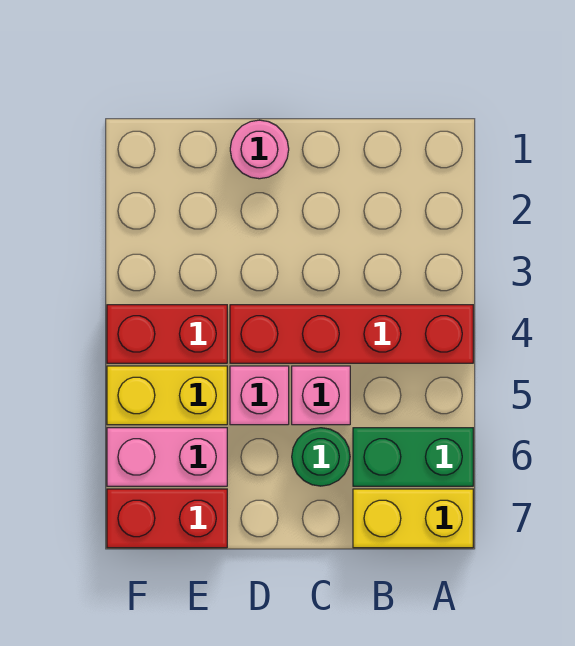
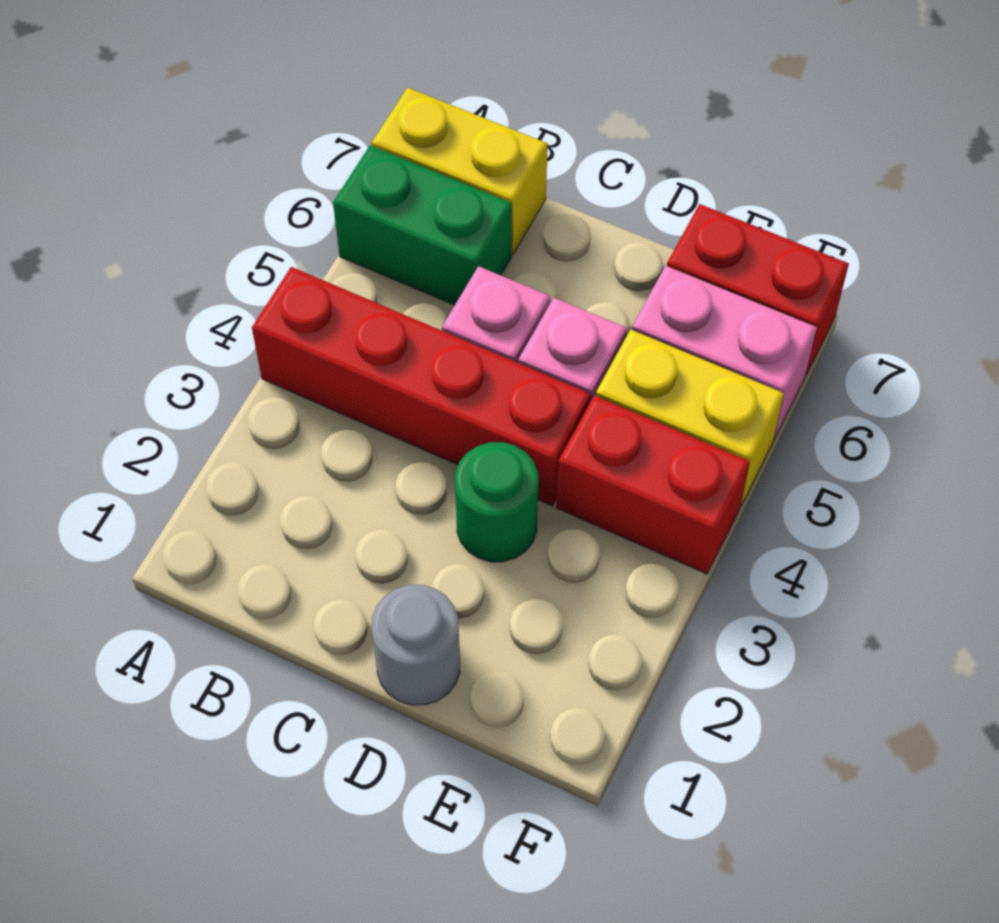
green round brick C6 level 1 -> green round brick D3 level 1
pink round brick D1 level 1 -> grey round brick D1 level 1

